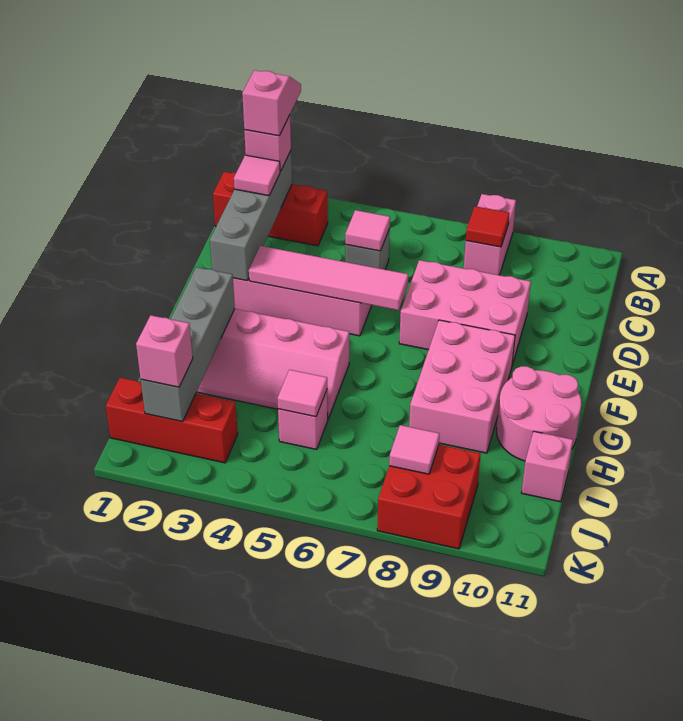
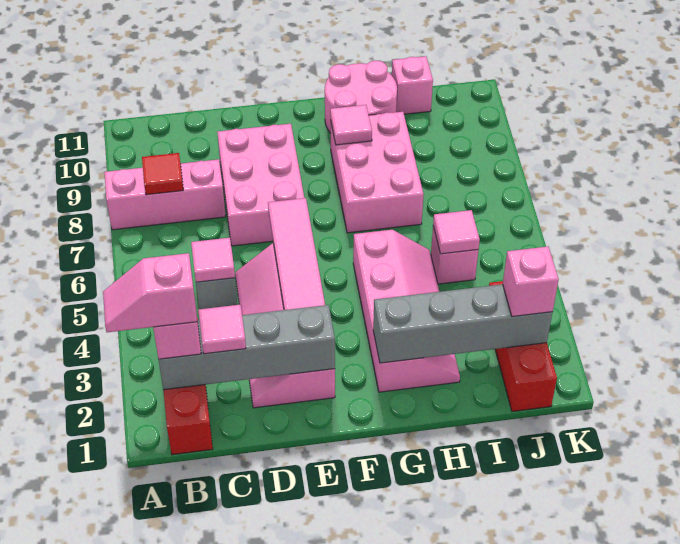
pink brick A8:B8 level 1 -> pink brick A8:C8 level 1
pink brick F8:H9 level 1 -> pink brick G7:H9 level 1
red brick J8:K9 level 1 -> none
pink tile J8 level 2 -> pink tile G9 level 2

